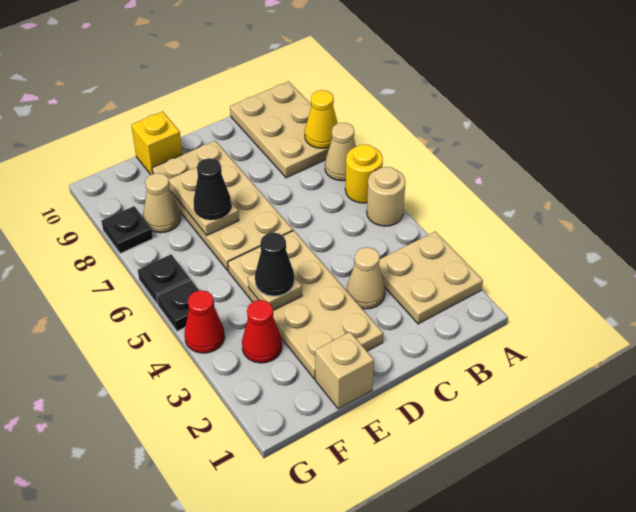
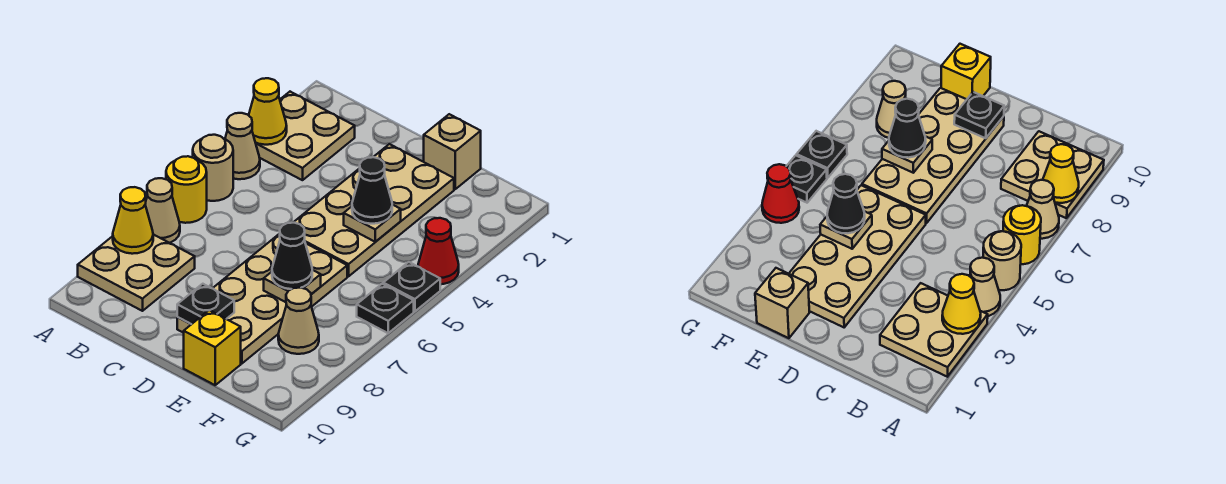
none -> yellow cone A3 level 2
tan plate A8:B10 level 1 -> tan plate A8:B9 level 1
tan cone C3 level 1 -> tan cone A4 level 1
tan plate E7:E8 level 2 -> tan plate E7 level 2
red cone F3 level 1 -> none
black plate G8 level 1 -> black plate D9 level 2

